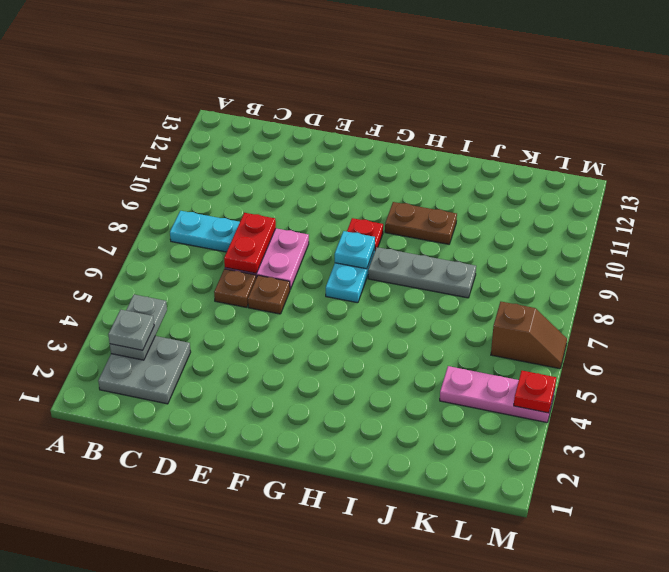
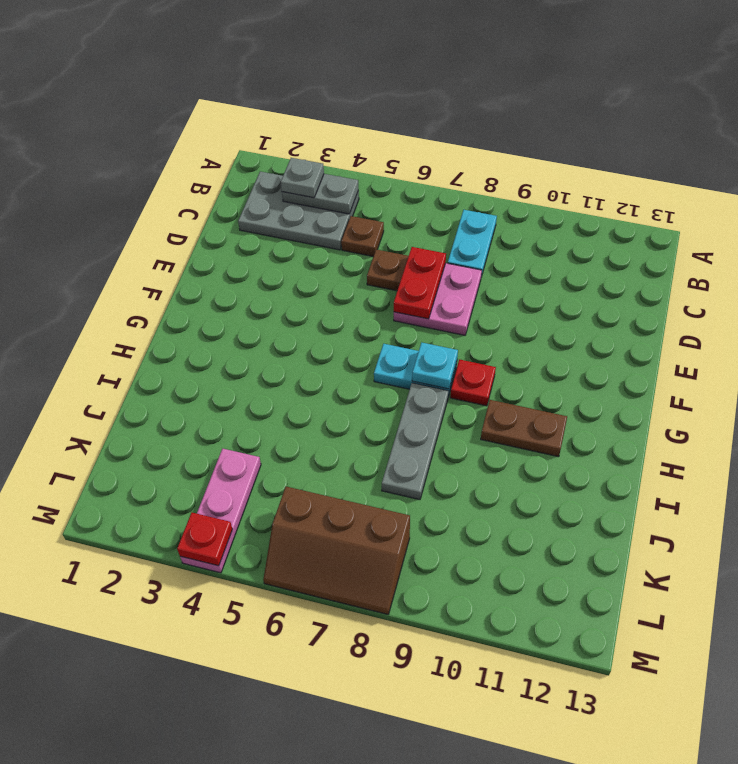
grey plate B2:C3 level 1 -> grey plate B2:C4 level 1
red plate D7:D8 level 2 -> red plate D7:E7 level 2
brown plate E6 level 1 -> brown plate C5 level 1
brown plate H10:I10 level 1 -> brown plate H10:H11 level 1
brown slope L6:M6 level 1 top L -> brown slope L6:M8 level 1 top L

